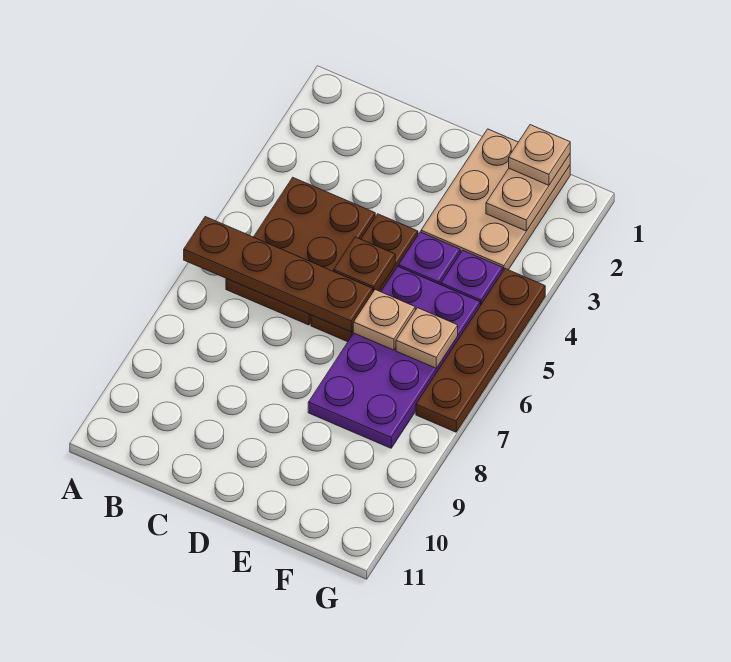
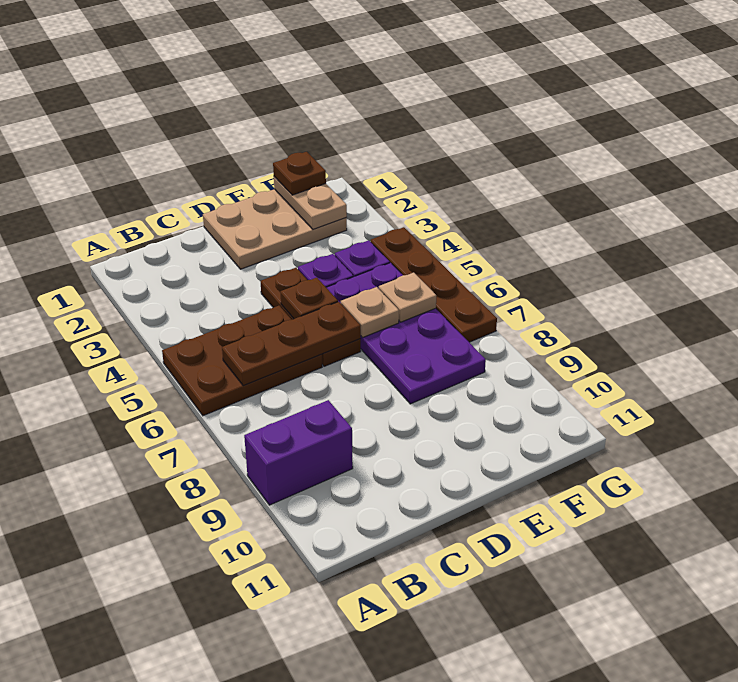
brown plate A6:D6 level 2 -> brown plate B6:D6 level 2
none -> purple brick A9:B9 level 1
brown plate B4:C6 level 1 -> brown plate A5:C6 level 1
tan plate E1:F3 level 1 -> tan plate D1:F2 level 1
tan plate F1 level 3 -> brown plate F1 level 3

